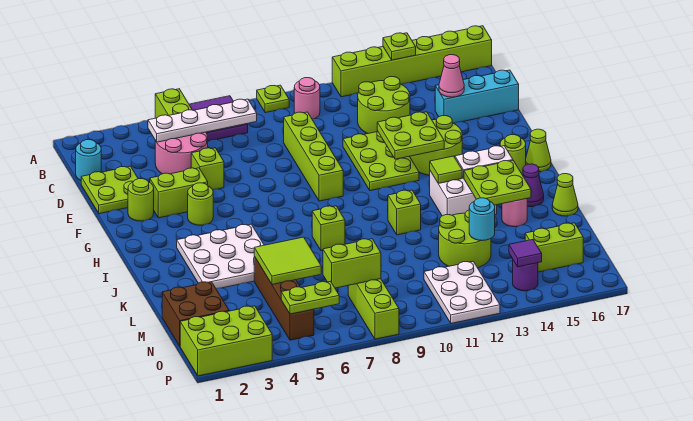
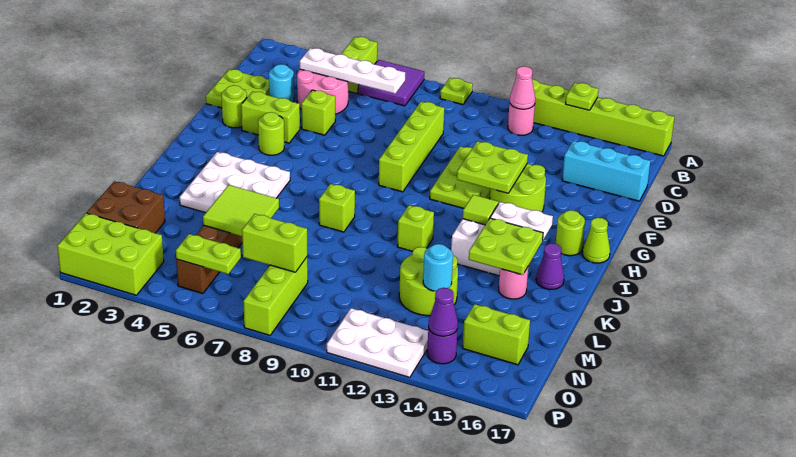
pink round brick B10 level 1 -> pink round brick B12 level 1
cyan round brick C1 level 1 -> cyan round brick D3 level 1
lime round brick C12:D13 level 1 -> none
pink cone D15 level 2 -> pink cone B12 level 2
lime cone K17 level 1 -> none
white plate N11:P12 level 1 -> white plate O11:P13 level 1
purple tile O14 level 2 -> purple cone O14 level 2

